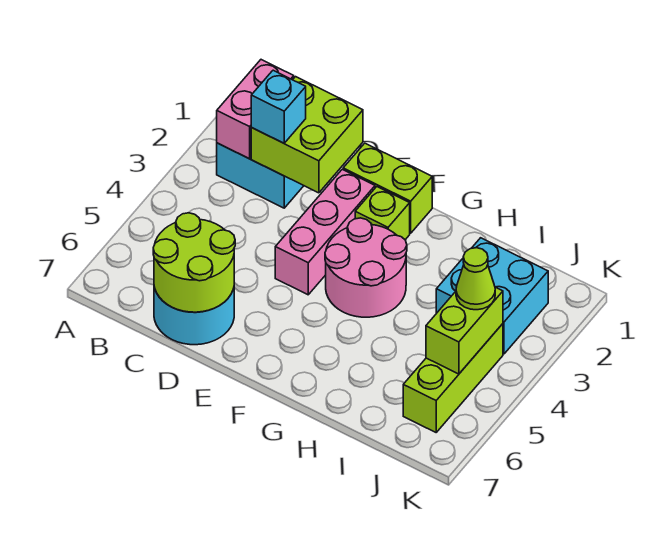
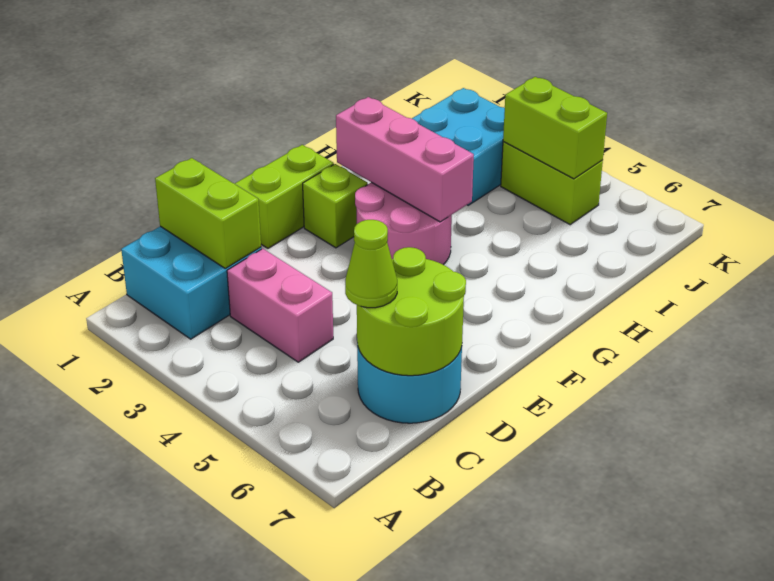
pink brick B1:B2 level 2 -> pink brick C3:C4 level 1
lime brick C1:D2 level 2 -> lime brick C1:C2 level 2
cyan brick C2 level 3 -> none
pink brick E2:E4 level 1 -> pink brick G2:G4 level 2
lime brick J4:J6 level 1 -> lime brick J4:J5 level 1
lime cone J4 level 3 -> lime cone C6 level 3

